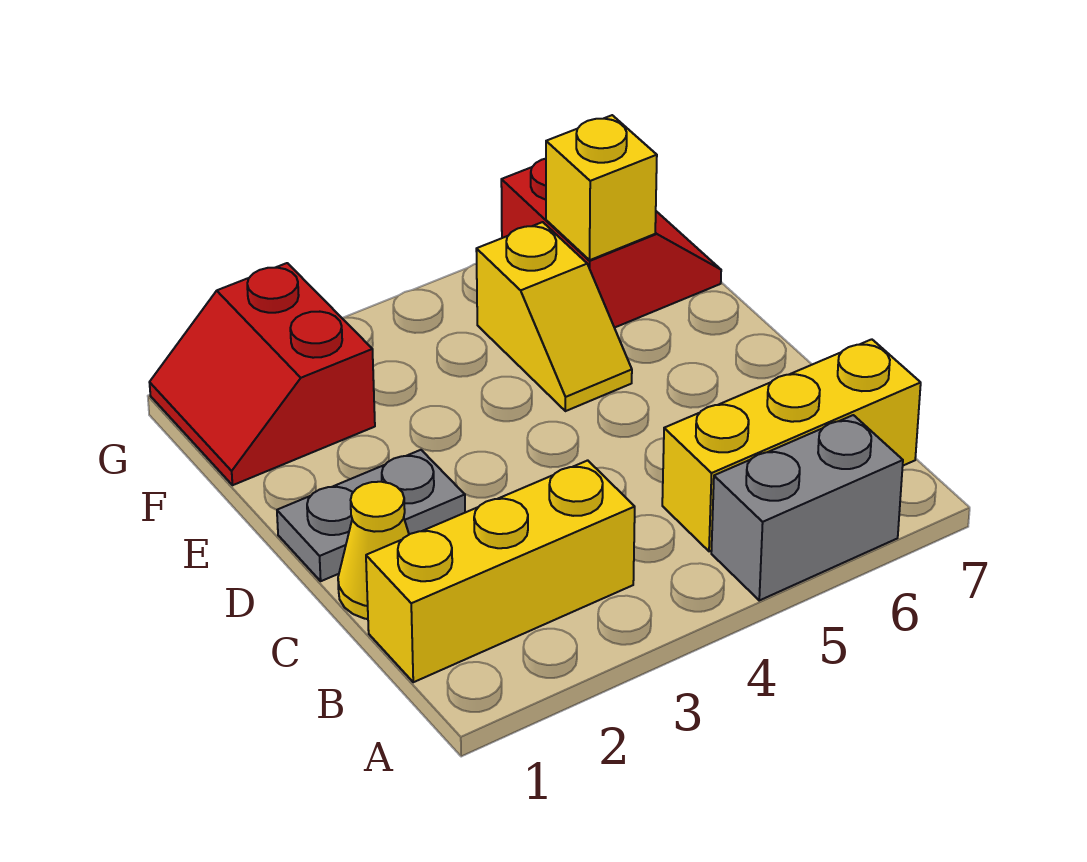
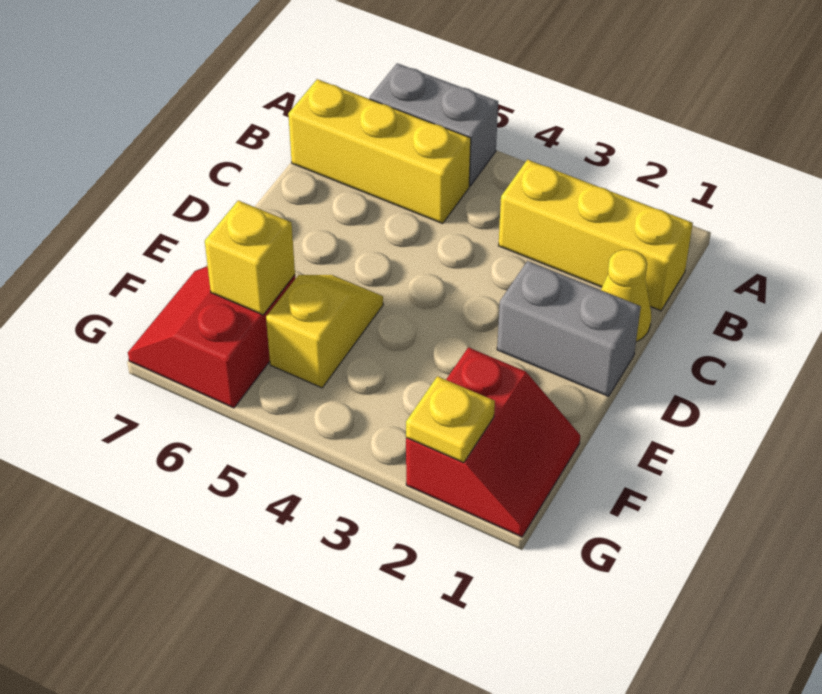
grey plate D1:D2 level 1 -> grey brick D1:D2 level 1
none -> yellow plate G2 level 2

